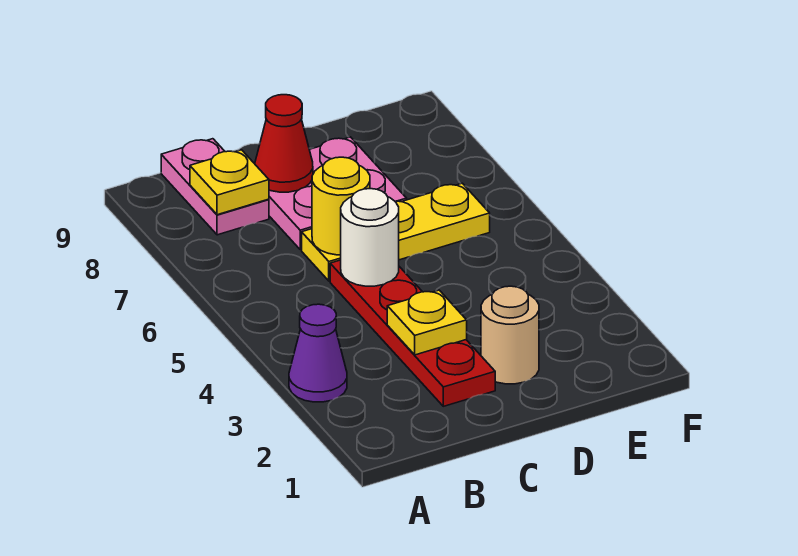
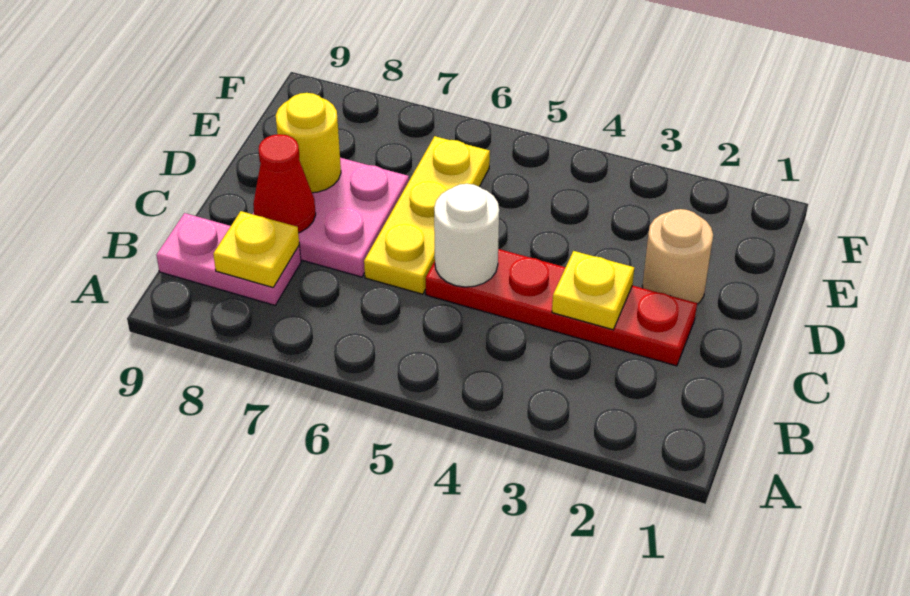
purple cone A3 level 1 -> none
yellow round brick C6 level 2 -> yellow round brick D8 level 2

